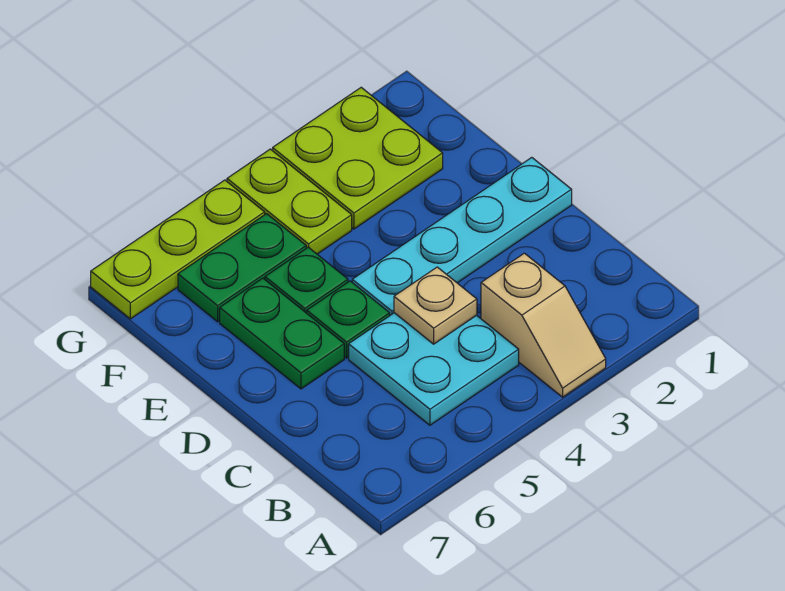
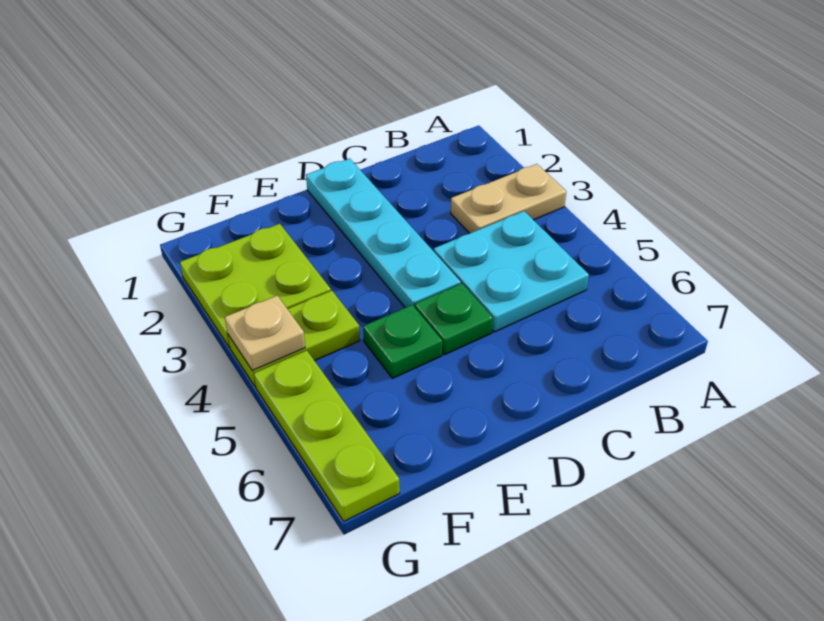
tan slope A3:B3 level 1 top B -> tan plate A3:B3 level 1
tan plate C4 level 2 -> tan plate G4 level 2
green plate D6:E6 level 1 -> none
green plate F5:F6 level 1 -> none

